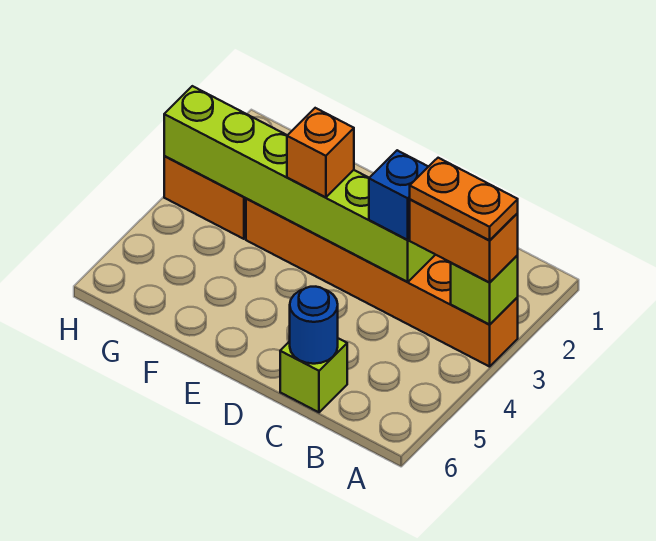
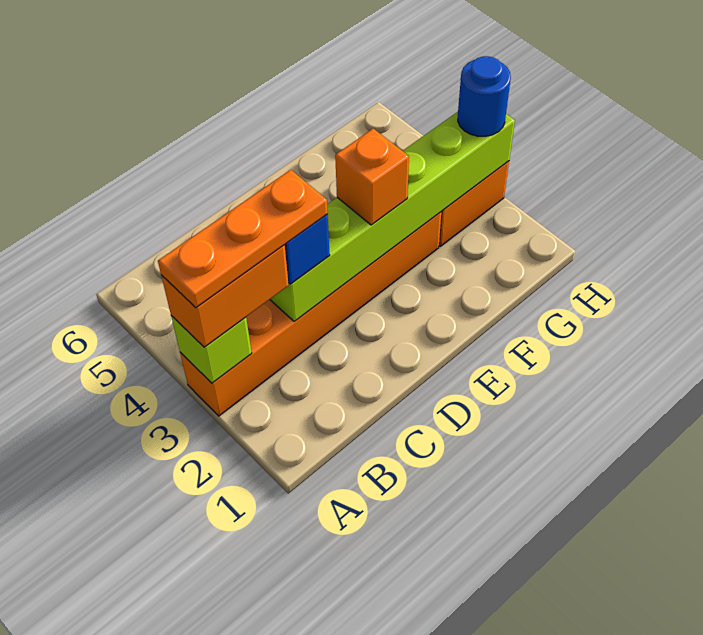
orange plate A3:B3 level 4 -> orange plate A3:C3 level 4
lime brick C6 level 1 -> none
blue round brick C6 level 2 -> blue round brick H3 level 3

